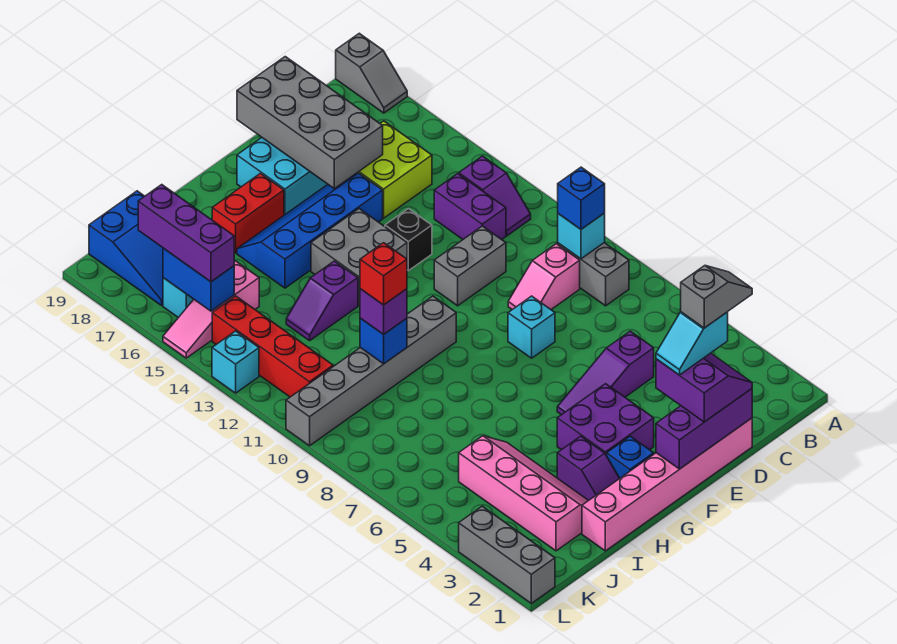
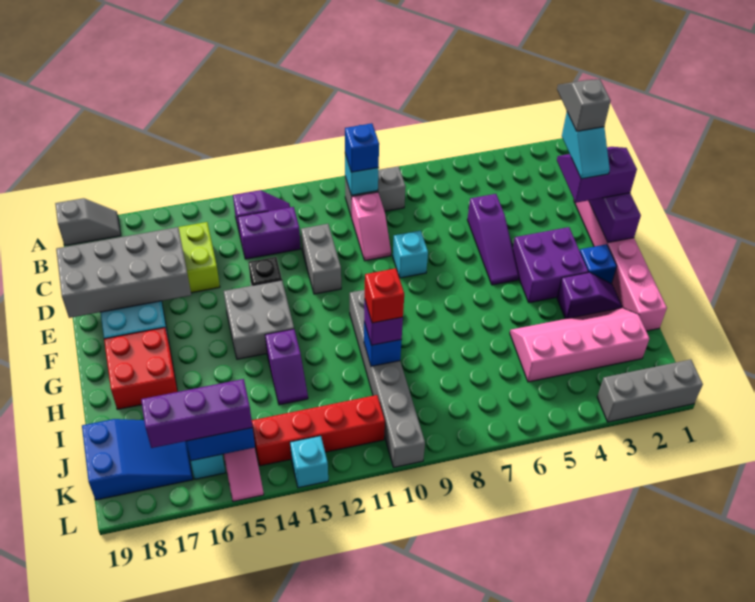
blue slope E15:H16 level 1 top 15 -> none
red brick G17:H17 level 1 -> red brick G17:H18 level 1

